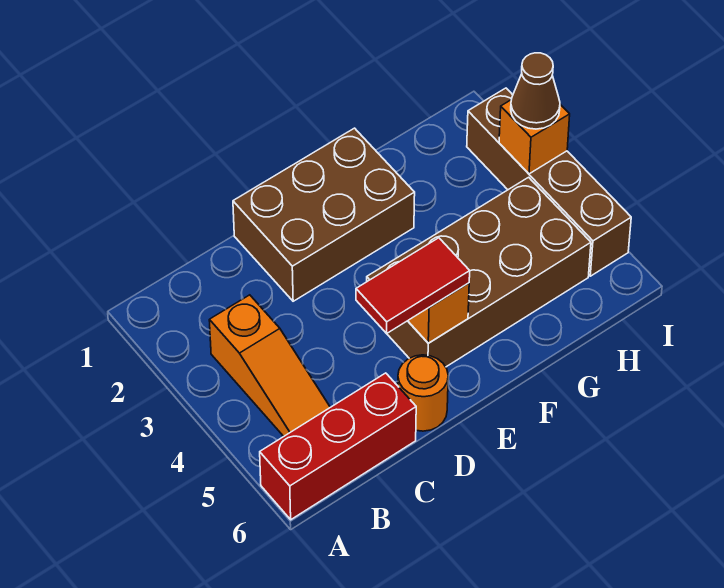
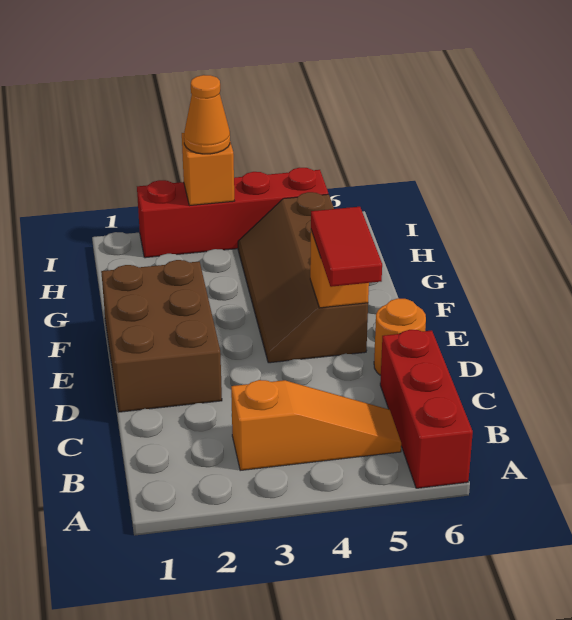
brown brick E4:H5 level 1 -> brown slope E4:H5 level 1 top 5
brown brick I2:I5 level 1 -> red brick I2:I5 level 1
brown cone I3 level 3 -> orange cone I3 level 3

